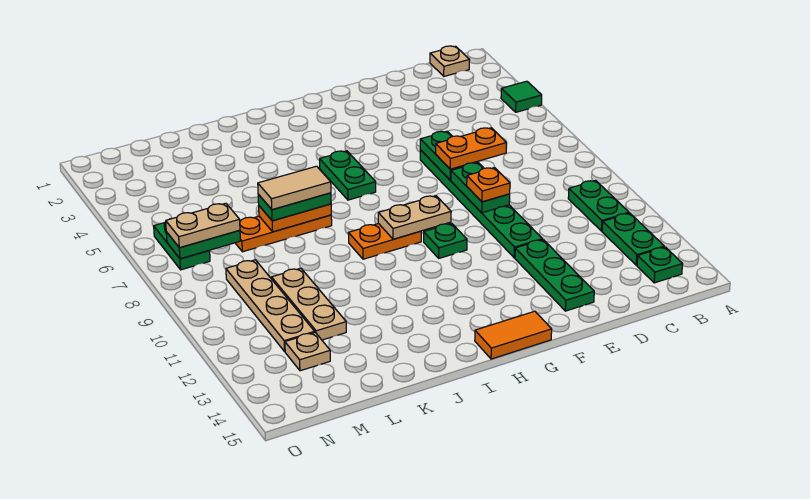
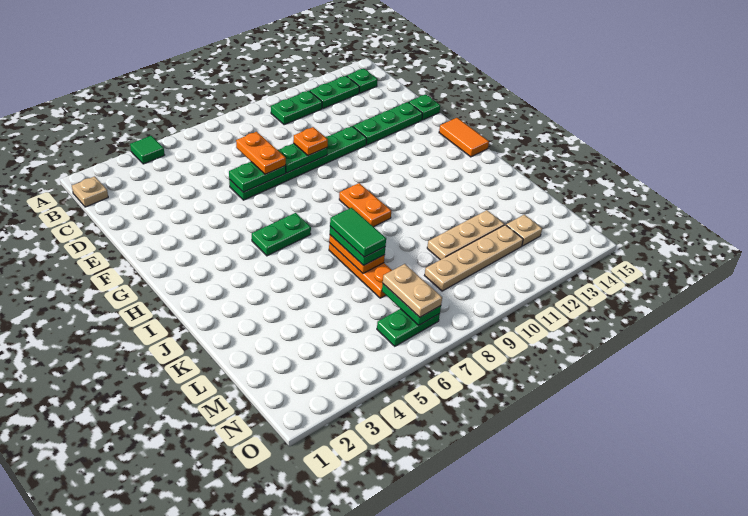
tan plate G9:H9 level 2 -> none
green plate G10 level 1 -> green plate E15 level 1
tan tile J7:K7 level 4 -> green tile J7:K7 level 4

